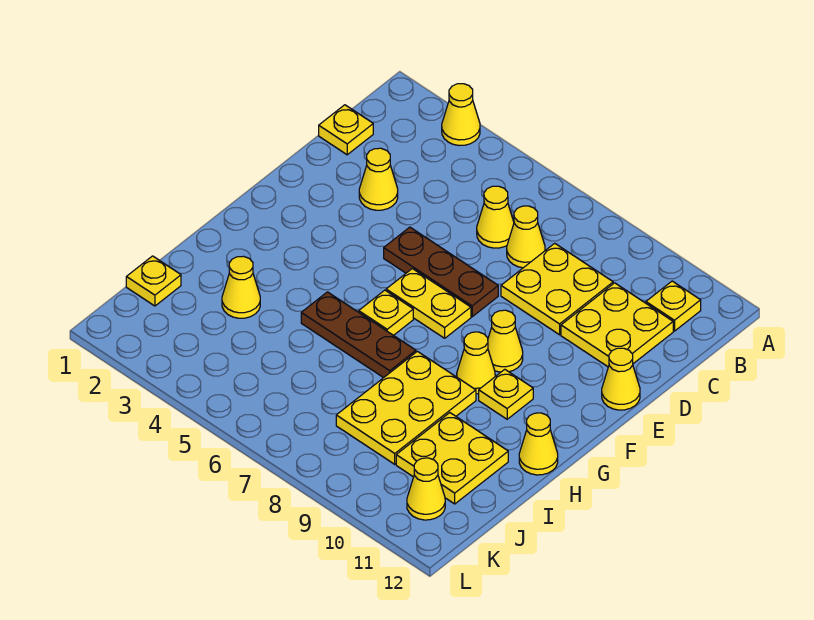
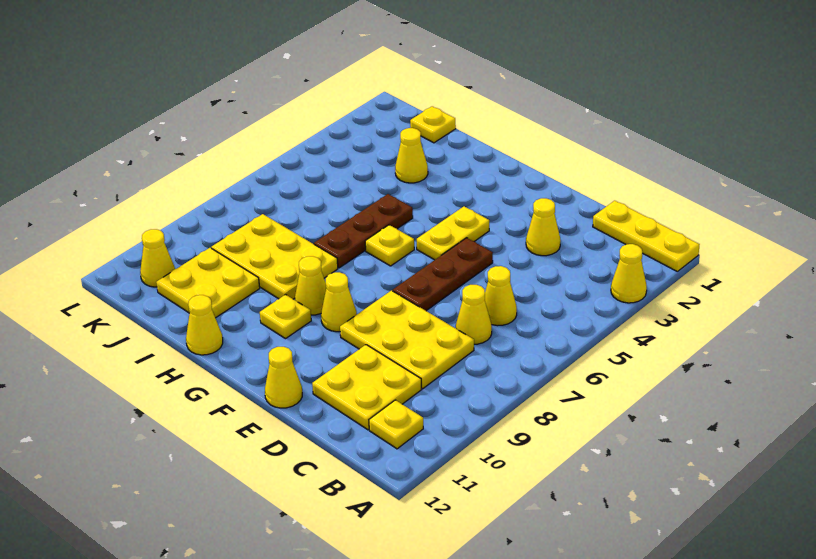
yellow plate C1 level 1 -> yellow plate A1:C1 level 1
yellow plate C8:D9 level 1 -> yellow plate C8:E9 level 1
yellow plate F6:F7 level 1 -> yellow plate F4:F5 level 1

